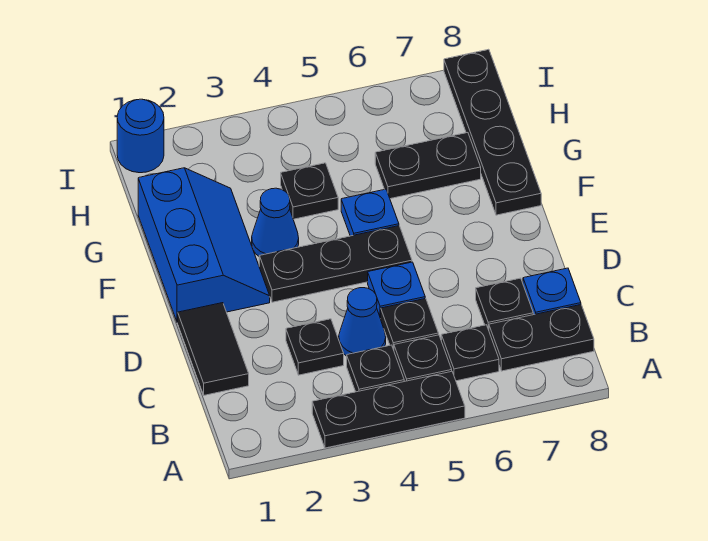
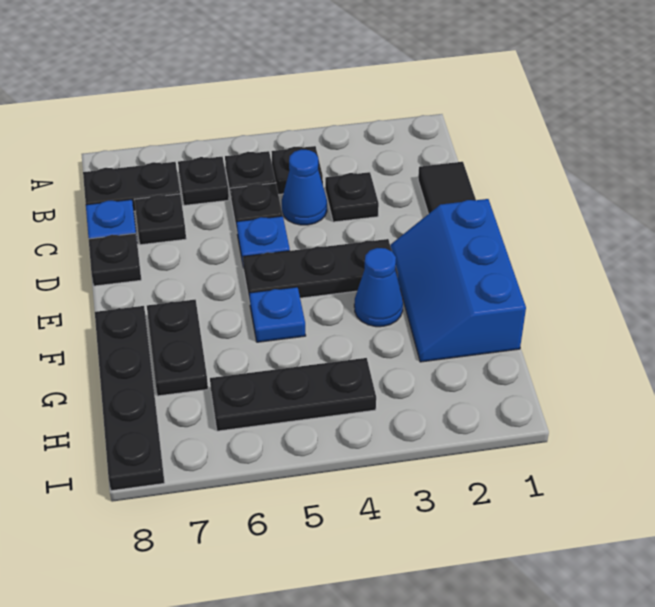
black plate A3:A5 level 1 -> black plate H4:H6 level 1
black plate G4 level 1 -> black plate D8 level 1
black plate G6:G7 level 1 -> black plate F7:G7 level 1
blue round brick I1 level 1 -> none

